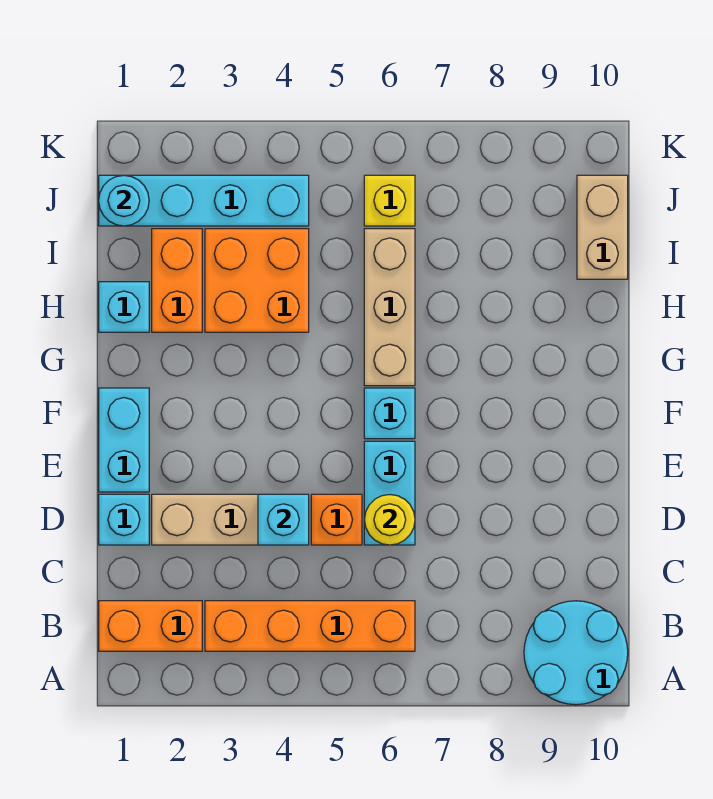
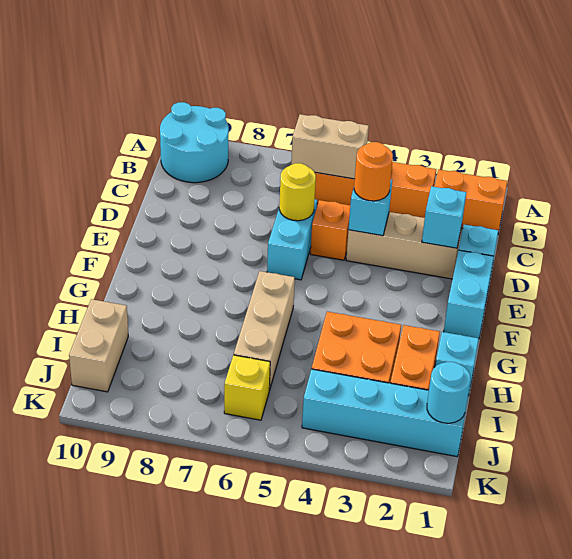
none -> tan brick B5:B6 level 2
none -> orange round brick D4 level 3
cyan brick F6 level 1 -> cyan brick D2 level 2

